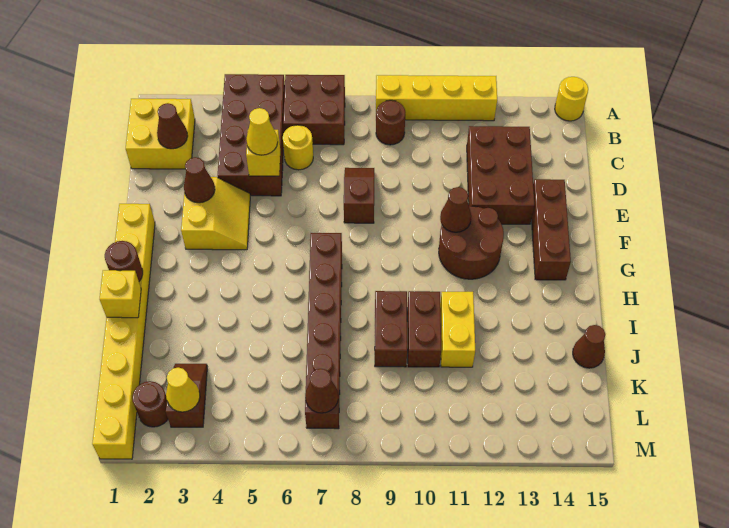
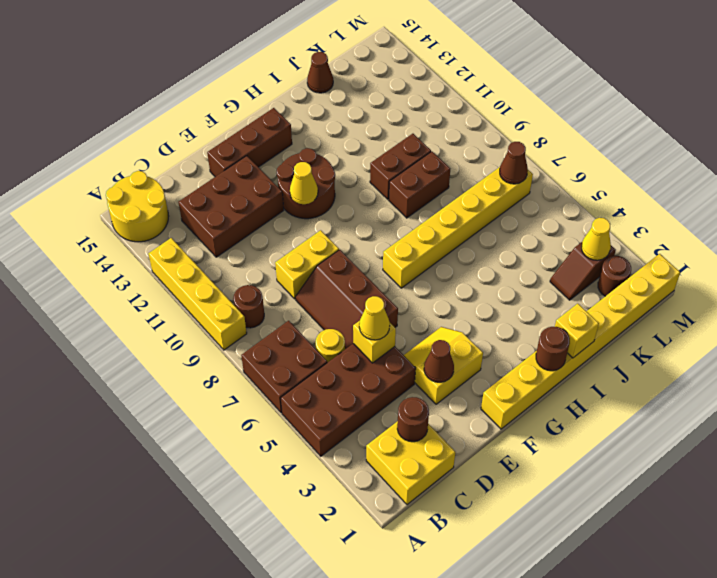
yellow round brick A15 level 1 -> yellow round brick A14:B15 level 1
brown cone C2 level 2 -> brown round brick C2 level 2
brown slope D8:E8 level 1 top E -> brown slope D6:E8 level 1 top E
brown cone F11 level 2 -> yellow cone F11 level 2
brown brick G7:L7 level 1 -> yellow brick G7:L7 level 1
yellow brick I11:J11 level 1 -> yellow brick D9:E9 level 1

